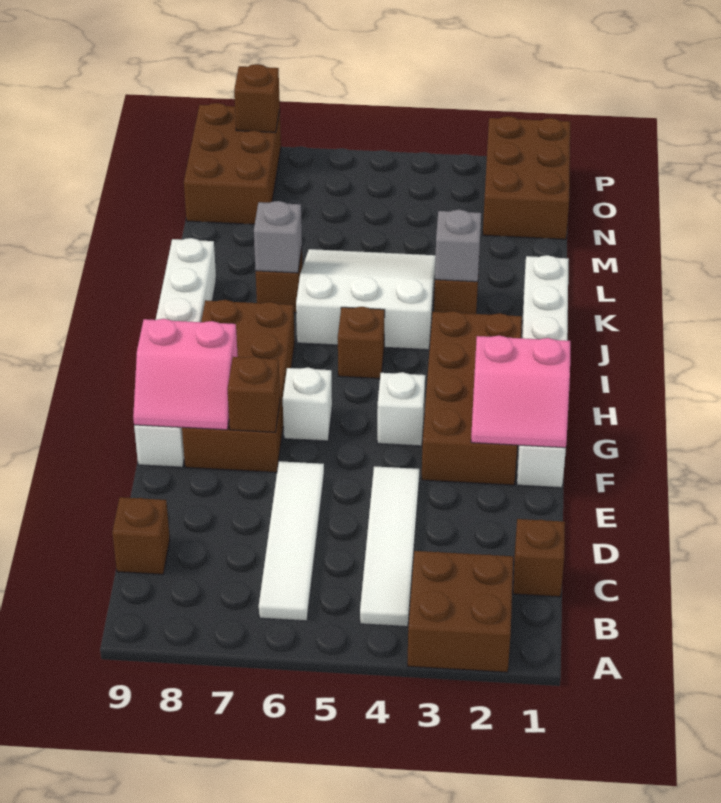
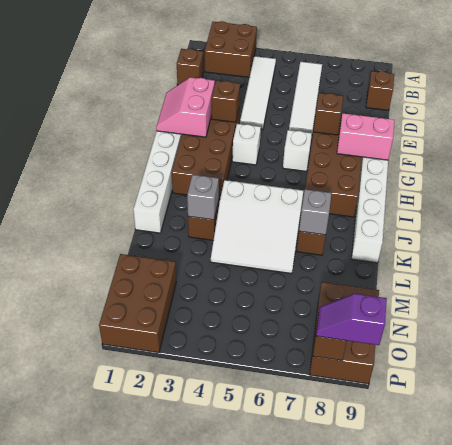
pink slope F1:G2 level 2 top G -> pink slope F1:G2 level 2 top 2
brown brick I5 level 1 -> brown brick F3 level 2
none -> purple slope P8:P9 level 3 top 9

